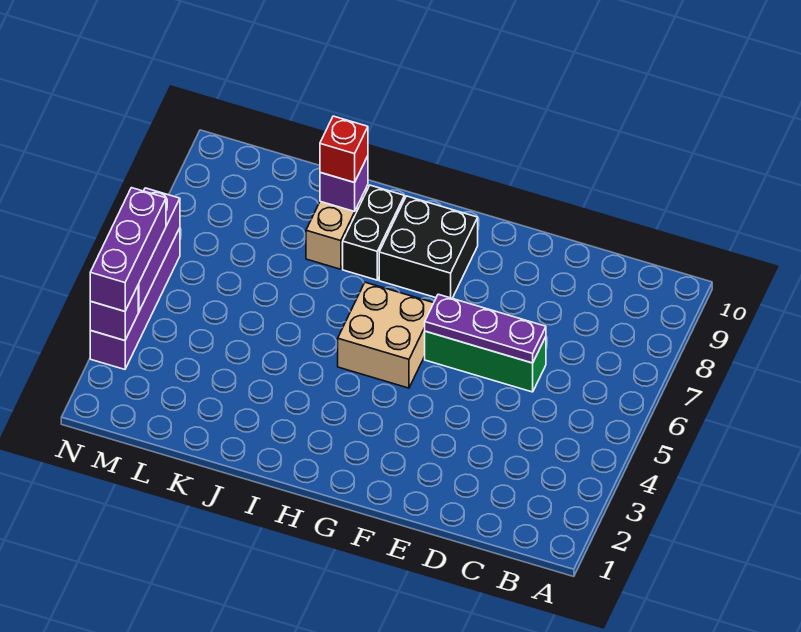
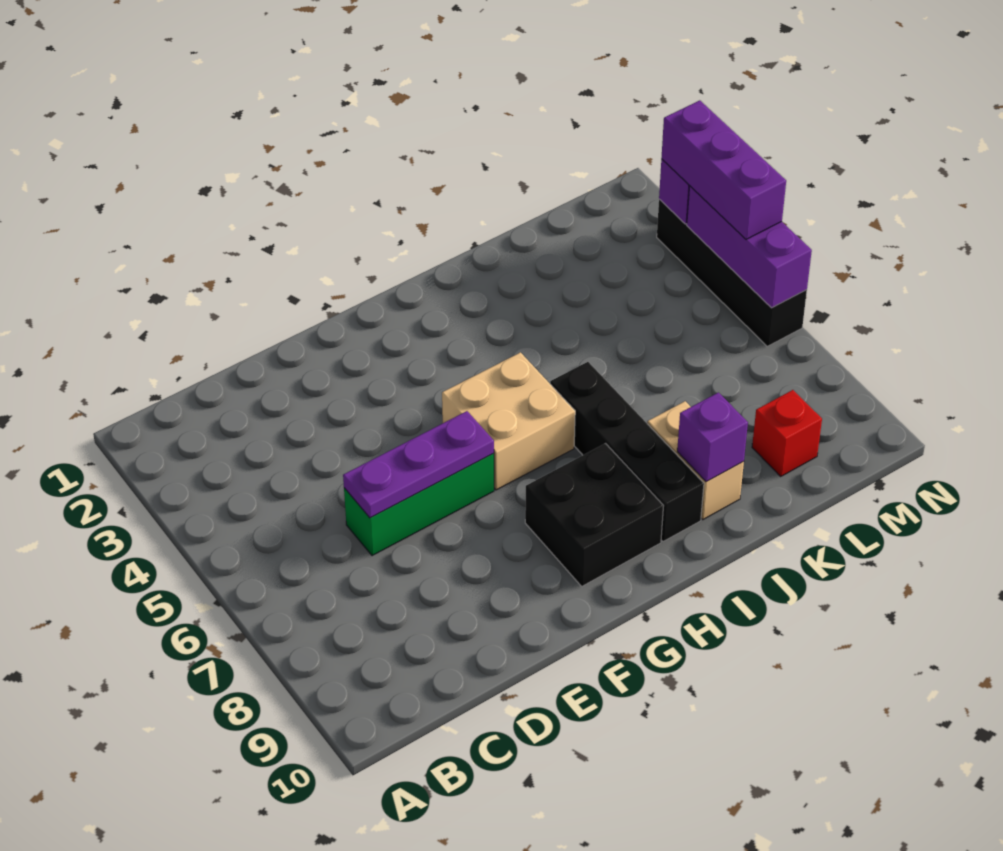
black brick I8:I9 level 1 -> black brick I6:I9 level 1
red brick J9 level 3 -> red brick L9 level 1
purple brick N3:N6 level 1 -> black brick N3:N6 level 1

